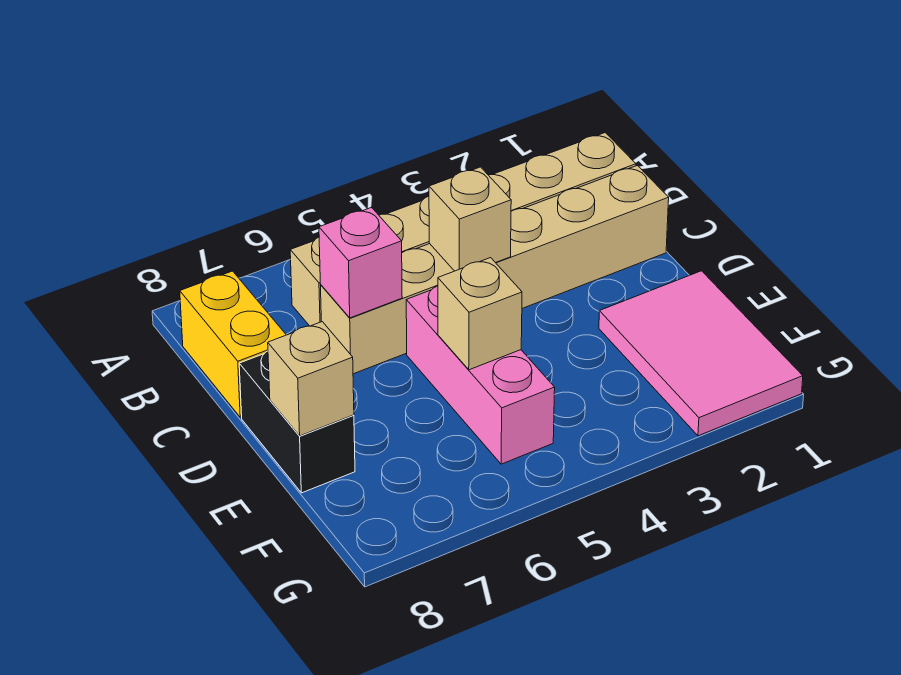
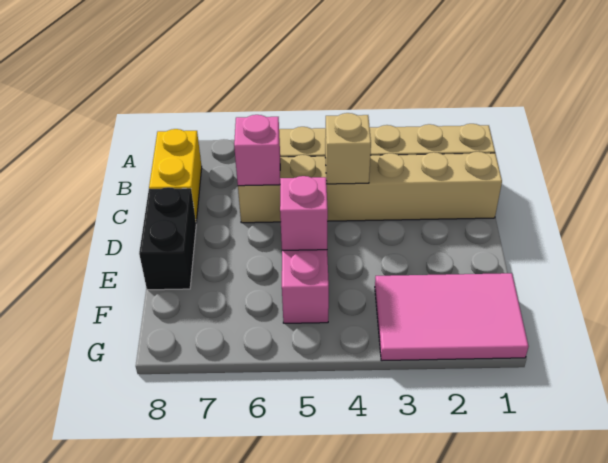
pink tile E1:G2 level 1 -> pink tile F1:G3 level 1
tan brick E5 level 2 -> pink brick E5 level 2
tan brick E8 level 2 -> none

